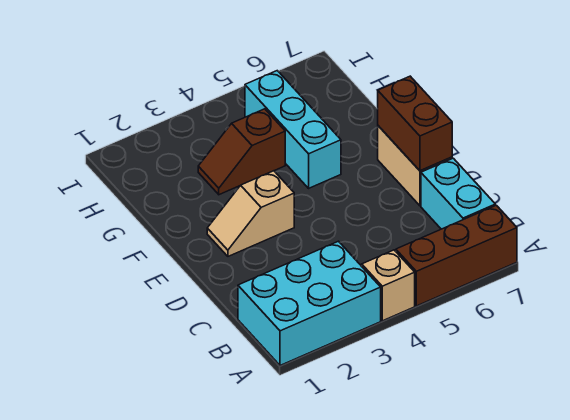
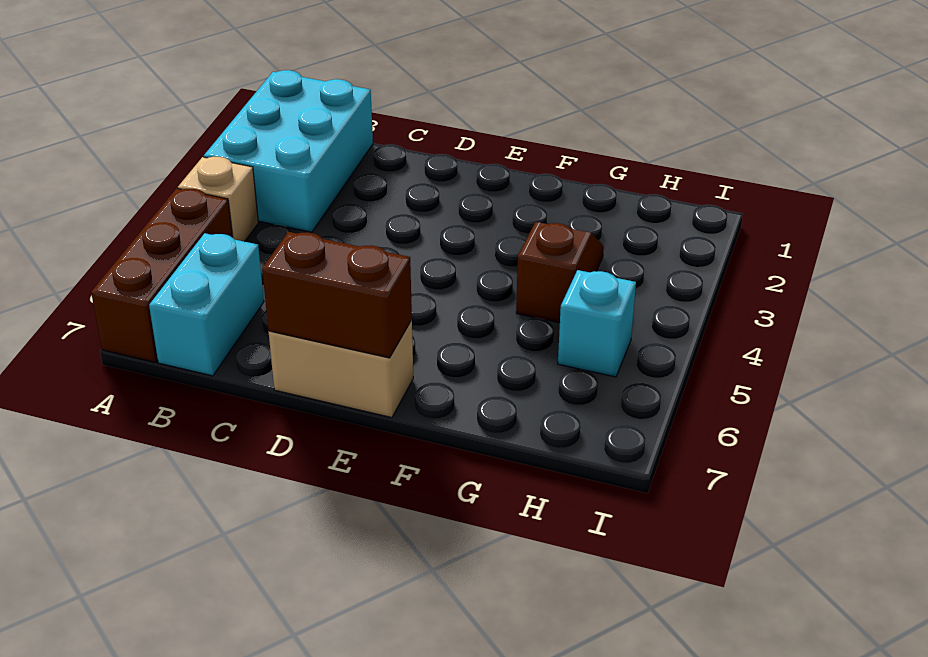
cyan brick B7:C7 level 1 -> cyan brick B6:B7 level 1
tan slope E2:E3 level 1 top 3 -> none
cyan brick F5:H5 level 1 -> cyan brick H5 level 1

